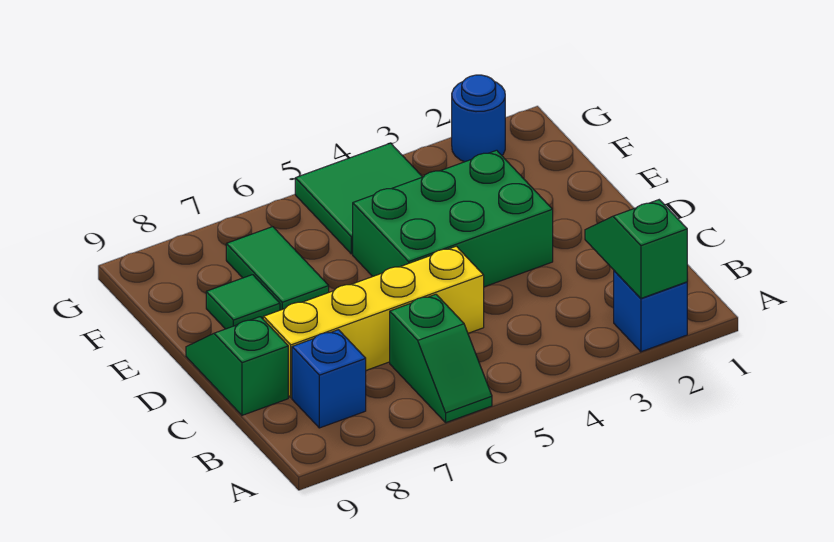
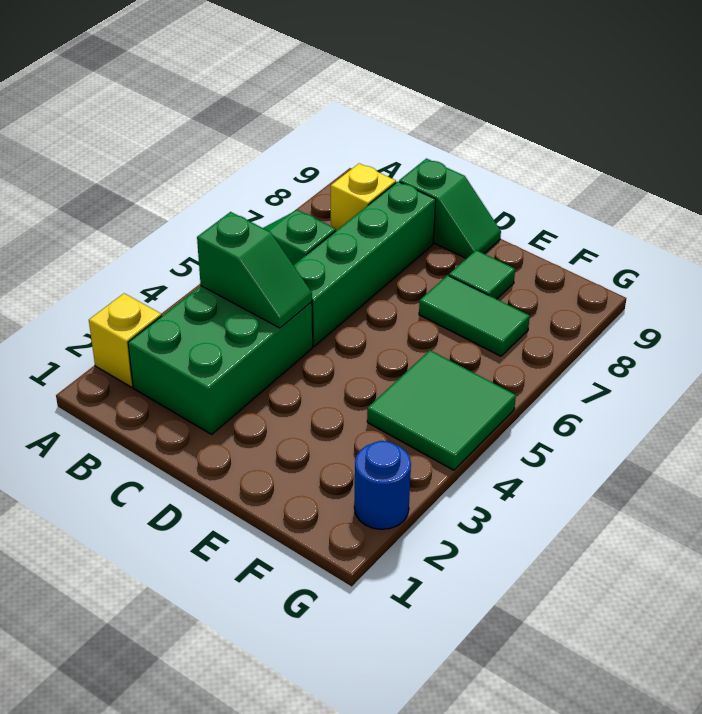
blue brick A2 level 1 -> yellow brick A2 level 1
green slope A2:B2 level 2 top A -> green slope B4:C4 level 2 top B
blue brick B8 level 1 -> yellow brick B8 level 1
yellow brick C5:C8 level 1 -> green brick C5:C8 level 1
green brick D3:E5 level 1 -> green brick B2:C4 level 1

